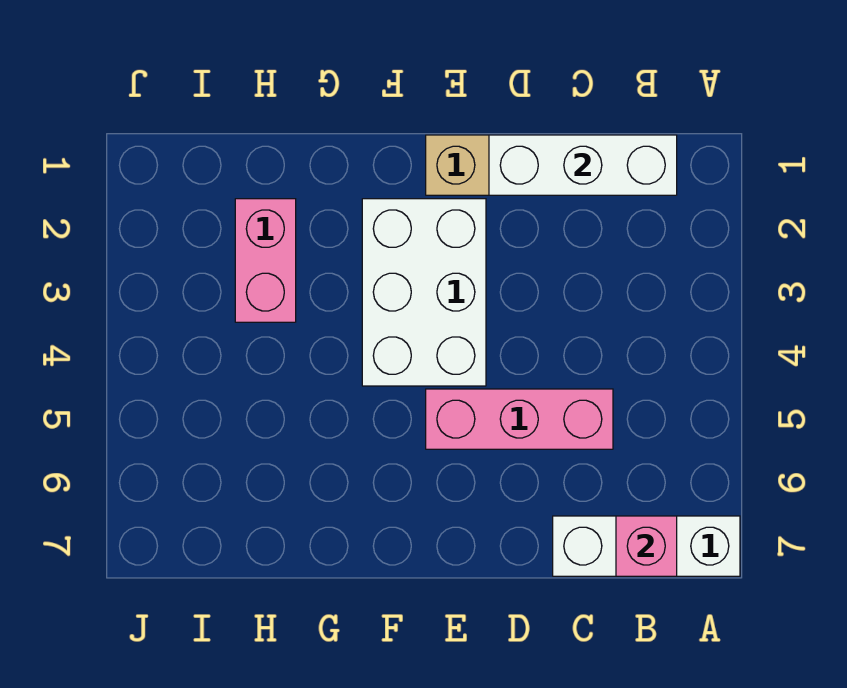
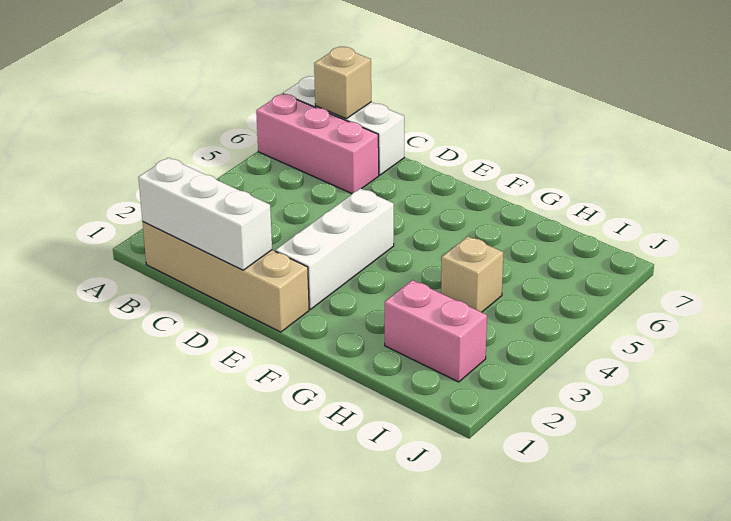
pink brick B7 level 2 -> tan brick B7 level 2
pink brick C5:E5 level 1 -> pink brick A6:C6 level 1
white brick E2:F4 level 1 -> white brick E2:E4 level 1
pink brick H2:H3 level 1 -> pink brick H2:I2 level 1
none -> tan brick H4 level 1

